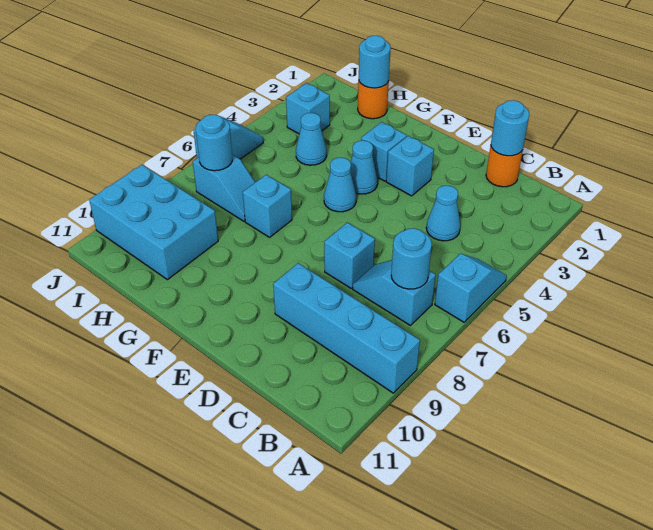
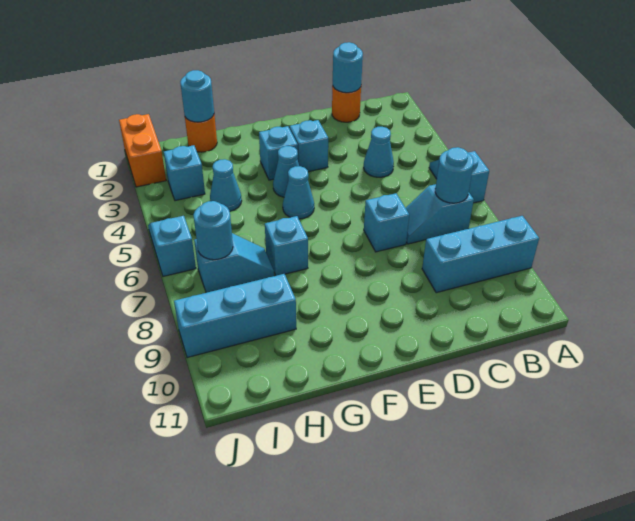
cyan brick A9:D9 level 1 -> cyan brick A9:C9 level 1
cyan brick H9:J10 level 1 -> cyan brick H9:J9 level 1
none -> orange brick J1:J2 level 1

